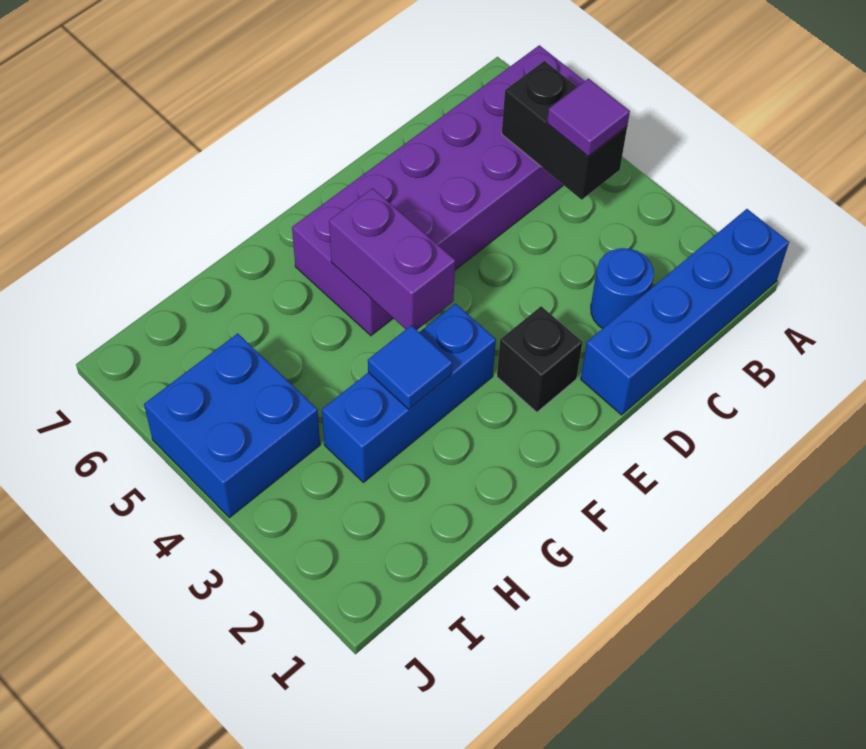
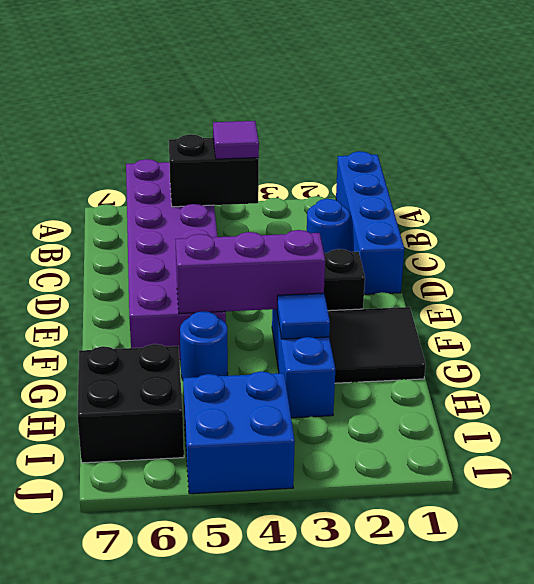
none -> black tile F1:G2 level 1
purple brick F4:F5 level 2 -> purple brick F3:F5 level 2
none -> blue round brick G5 level 1
none -> black brick H6:I7 level 1

